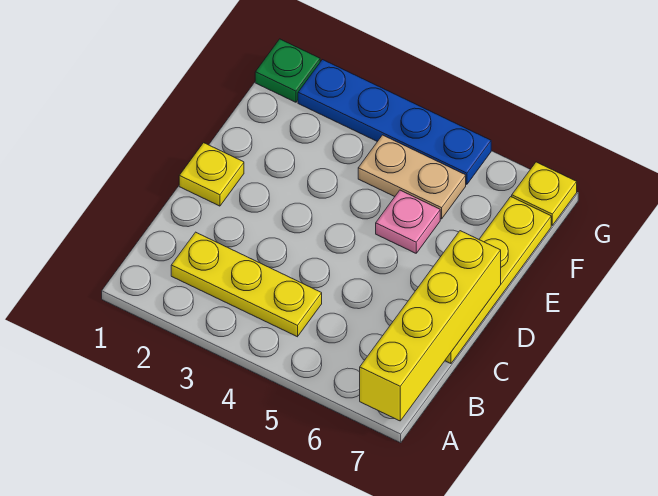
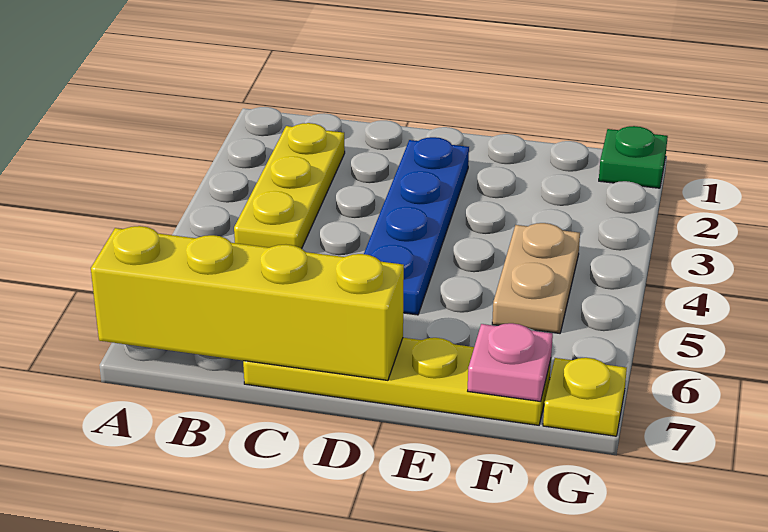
yellow plate D1 level 1 -> none
pink plate E5 level 1 -> pink plate F7 level 2
blue plate G2:G5 level 1 -> blue plate D2:D5 level 1

